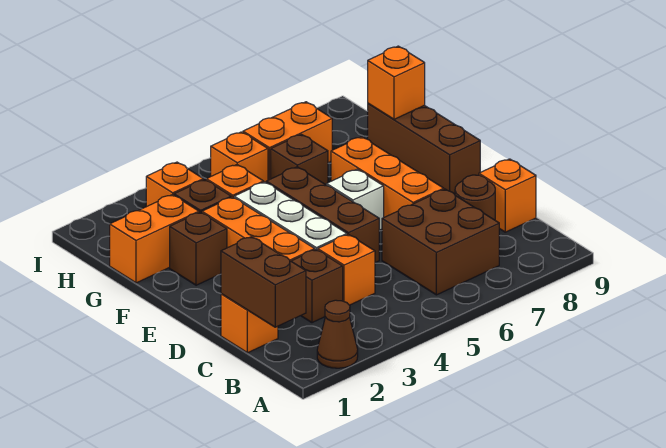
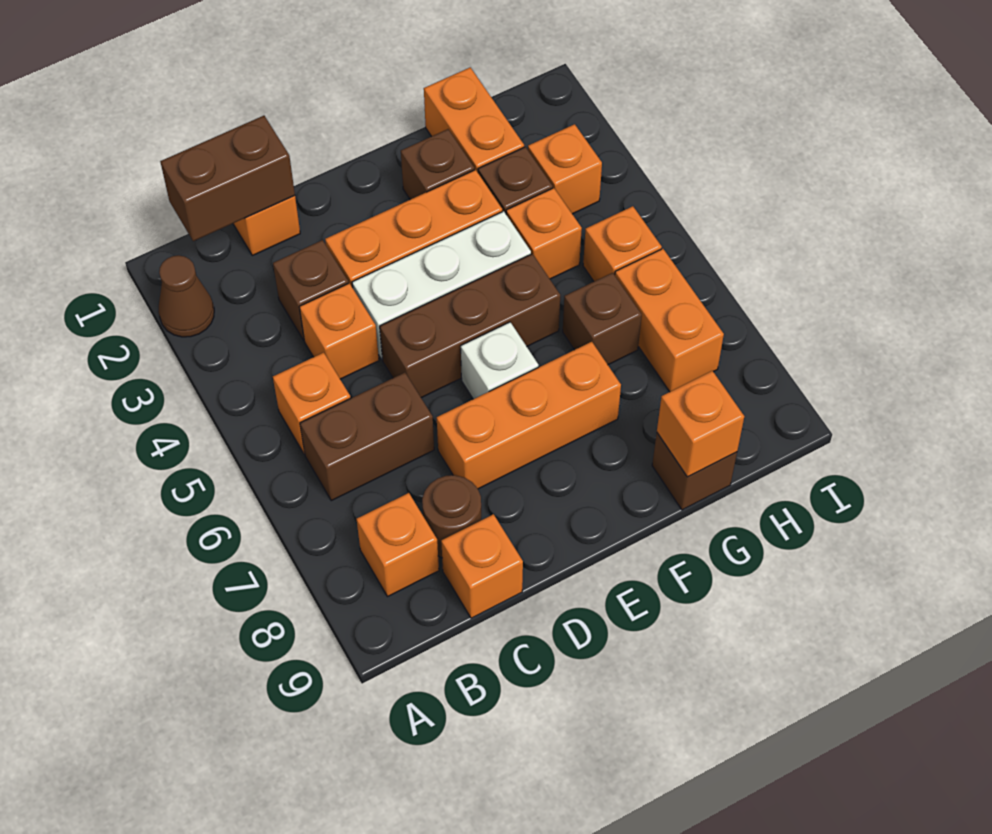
none -> orange brick B5 level 1
brown brick B6:C7 level 1 -> brown brick B6:C6 level 1
none -> orange brick B8 level 1
brown brick E9:G9 level 1 -> brown brick G9 level 1

